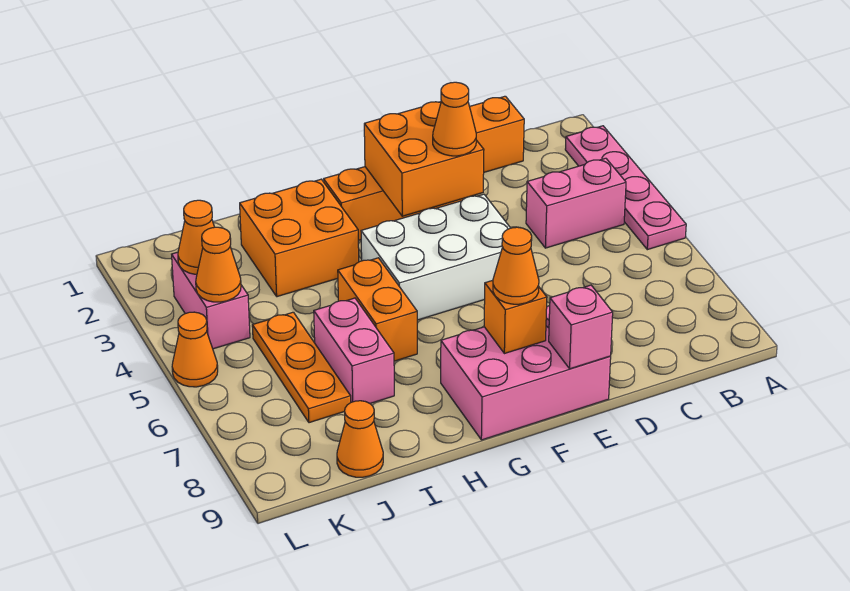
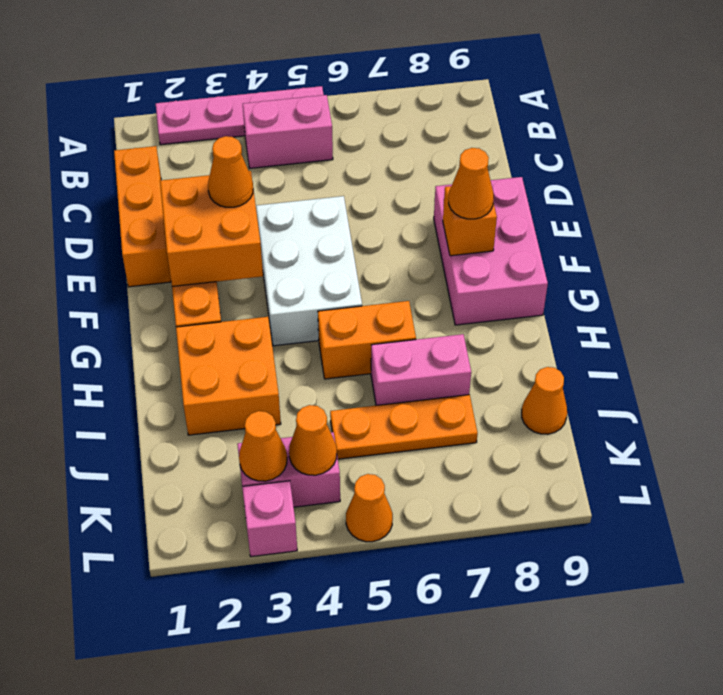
pink brick B4:C4 level 1 -> pink brick B4:B5 level 1
pink brick E9 level 2 -> pink brick L3 level 1

